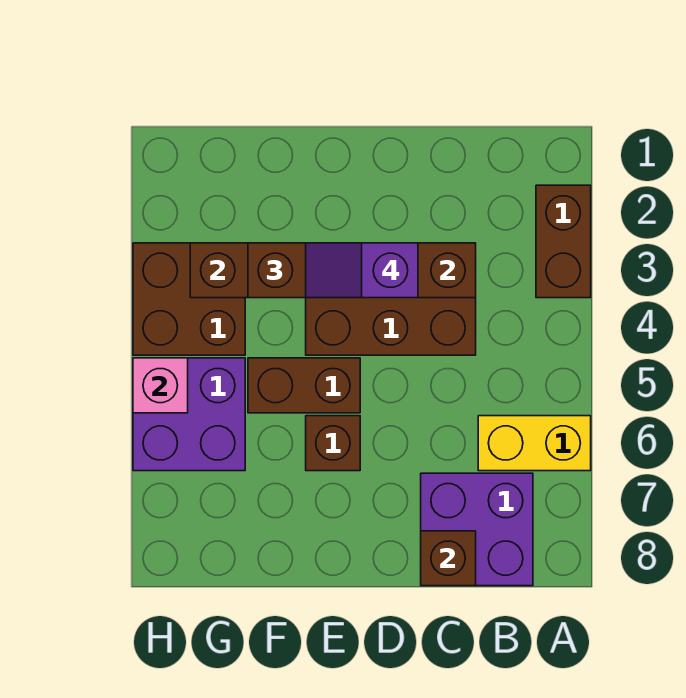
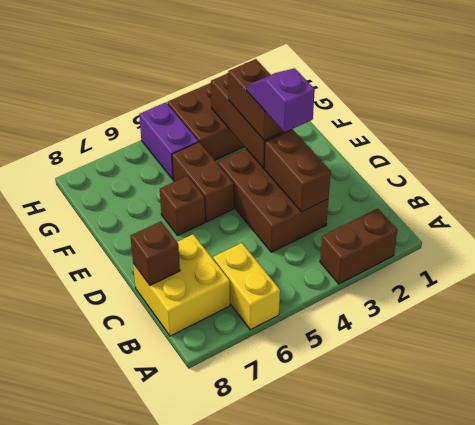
purple brick B7:C8 level 1 -> yellow brick B7:C8 level 1
purple brick G5:H6 level 1 -> purple brick G5:H5 level 1
pink brick H5 level 2 -> none

